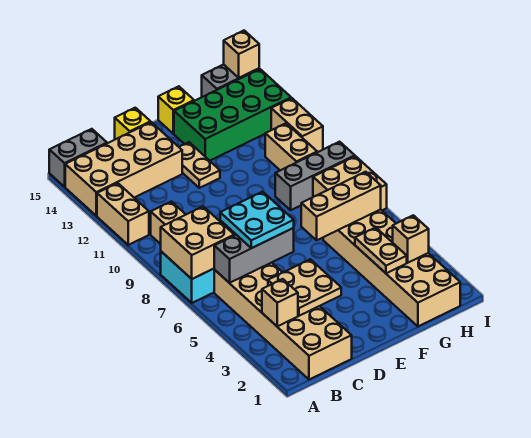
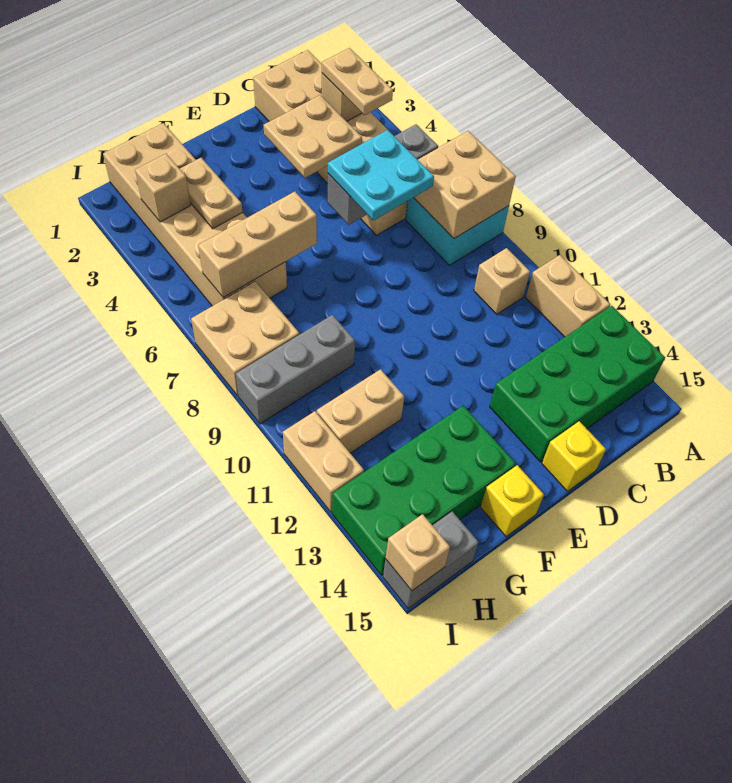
tan brick A13:D14 level 1 -> green brick A13:D14 level 1
grey brick A15:B15 level 1 -> none
tan plate E12:E13 level 1 -> tan plate B3:B4 level 3
tan brick H10:H11 level 1 -> tan brick G11:H11 level 1

